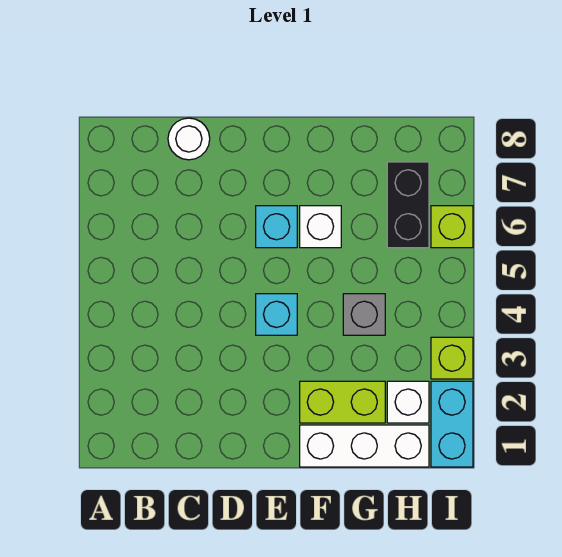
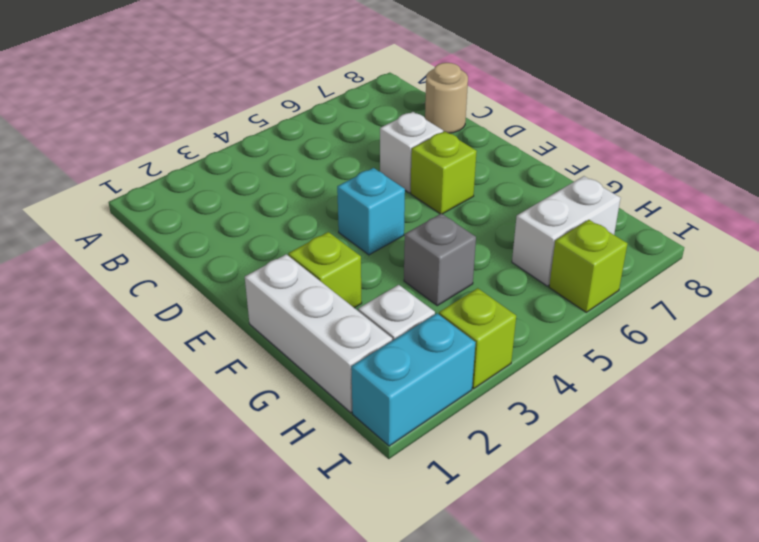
white round brick C8 level 1 -> tan round brick C8 level 1
cyan brick E6 level 1 -> lime brick E6 level 1
lime brick F2:G2 level 1 -> lime brick F2 level 1
white brick F6 level 1 -> white brick D6 level 1
black brick H6:H7 level 1 -> white brick H6:H7 level 1

